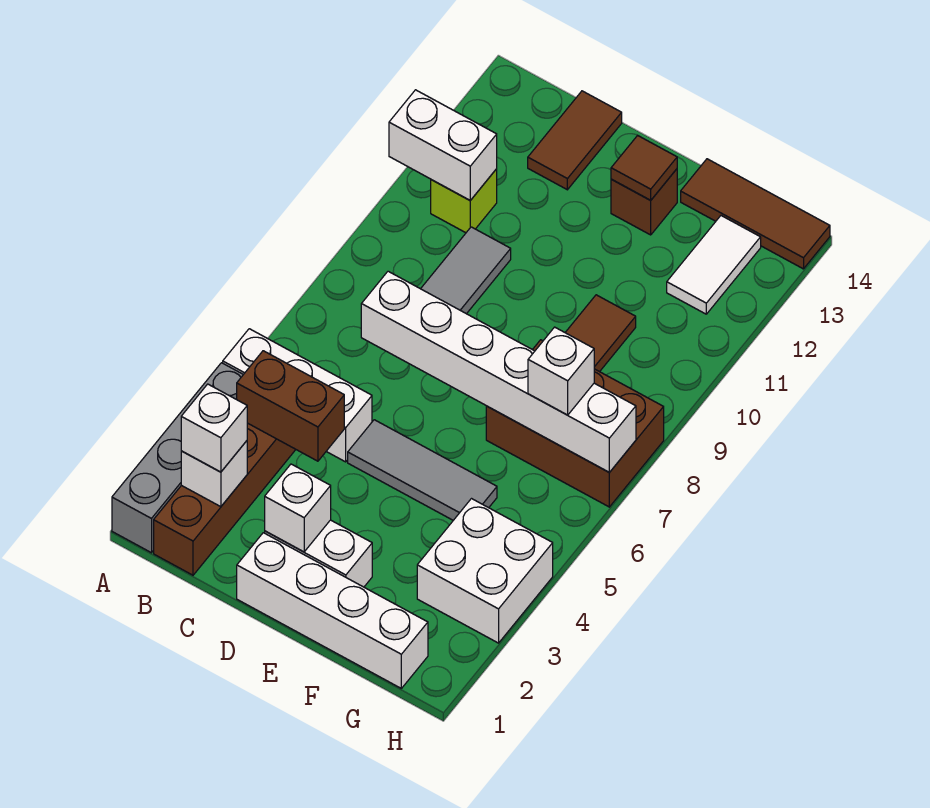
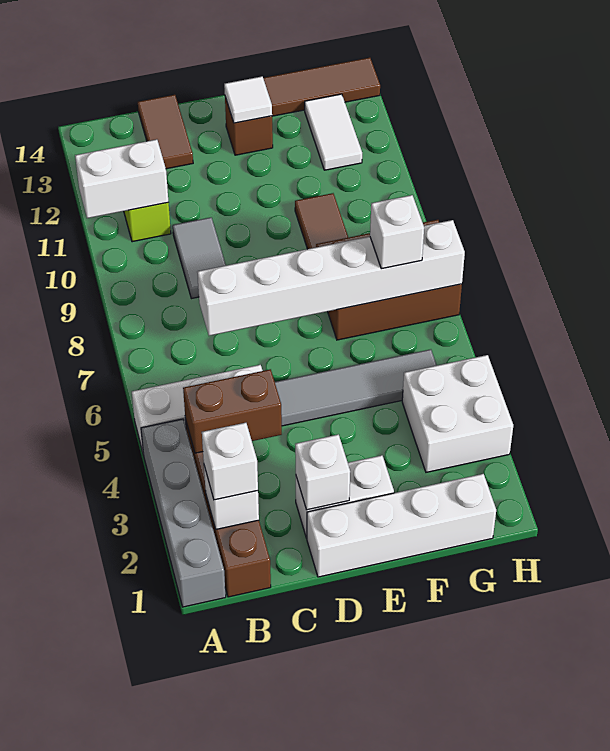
grey tile D5:F5 level 1 -> grey tile D5:G5 level 1
brown tile E13 level 2 -> white tile E13 level 2

